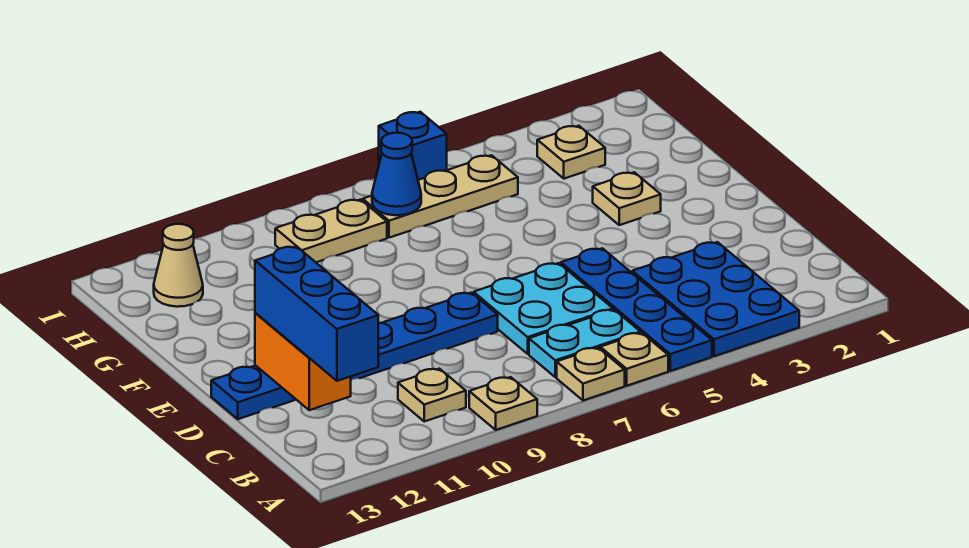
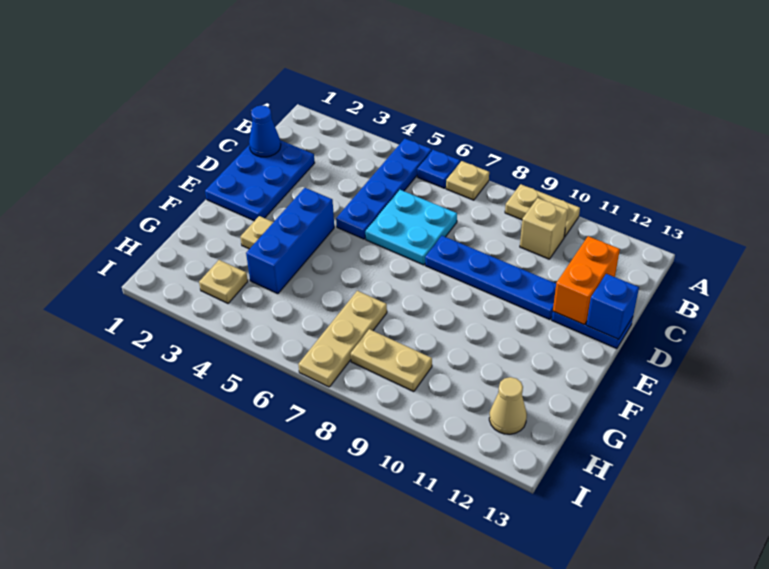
blue plate A3:C4 level 1 -> blue plate C1:E2 level 1
tan plate A6 level 1 -> blue plate A6 level 1
tan plate A9 level 1 -> tan plate A9:A10 level 1
cyan plate B6:B7 level 1 -> none
tan plate B10 level 1 -> tan brick B10 level 1
blue brick B12:D12 level 3 -> blue brick E4:G4 level 1
tan plate H5:H7 level 1 -> tan plate G7:I7 level 1
blue cone H7 level 2 -> blue cone C1 level 2
blue brick I6 level 1 -> blue brick D13 level 2

